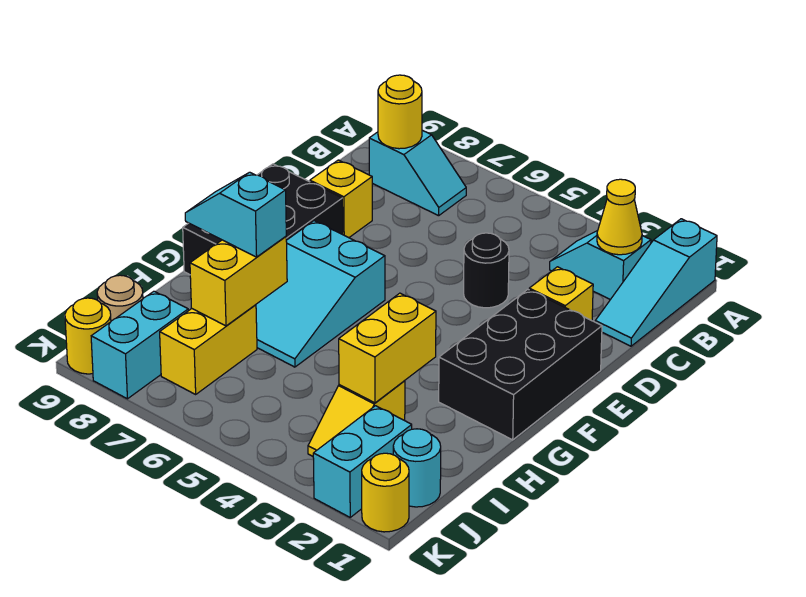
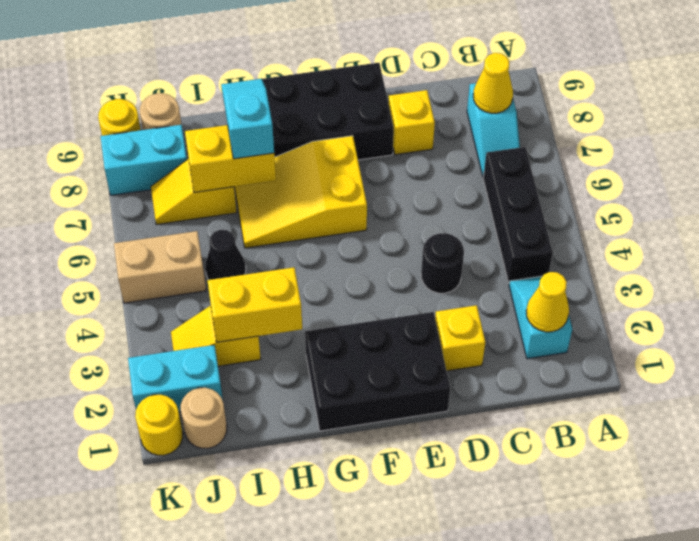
cyan slope A1:C1 level 1 top A -> none
none -> black brick B4:B6 level 1
yellow round brick B8 level 2 -> yellow cone B8 level 2
cyan slope F6:H7 level 1 top F -> yellow slope F6:H7 level 1 top F
none -> black cone I5 level 1
yellow brick I7:J7 level 1 -> yellow slope I7:J7 level 1 top I
cyan round brick J1 level 1 -> tan round brick J1 level 1
none -> tan brick J5:K5 level 1

